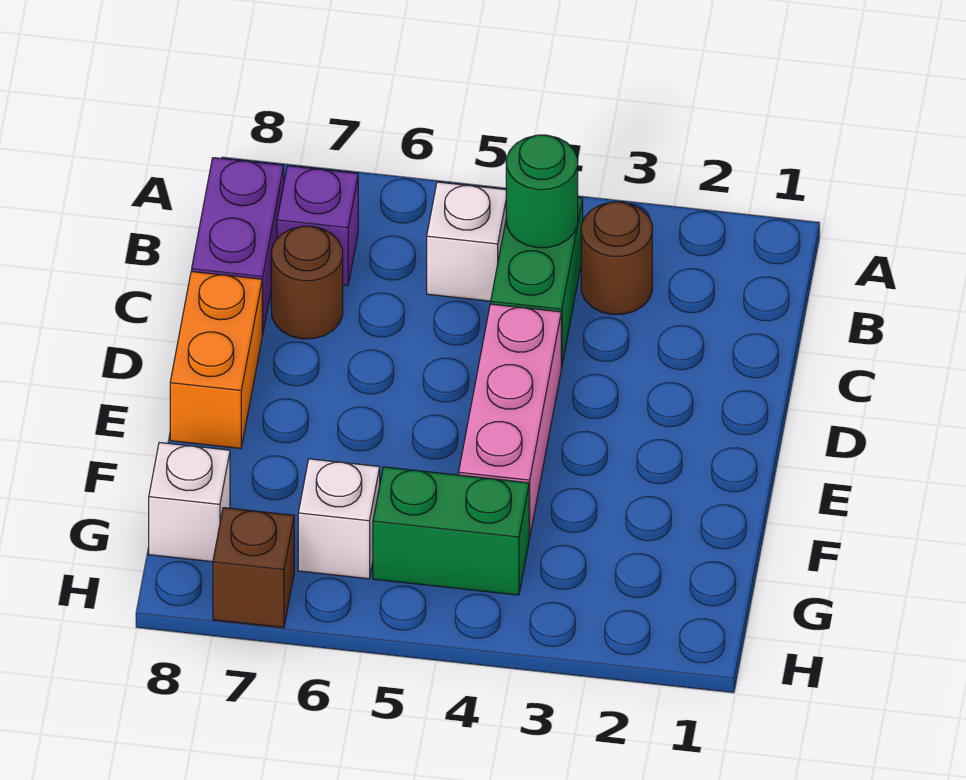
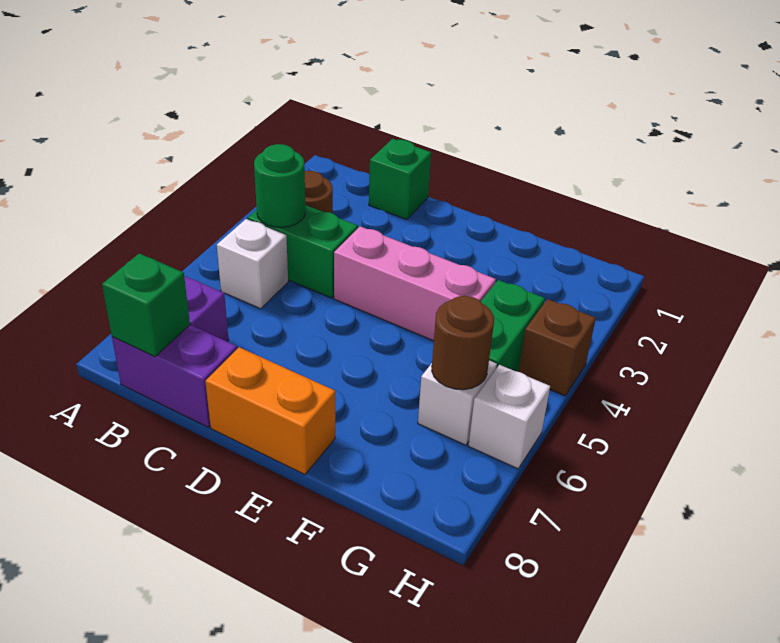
none -> green brick B8 level 2
none -> green brick C1 level 1
brown round brick C7 level 1 -> brown round brick G6 level 2
white brick G8 level 1 -> white brick H6 level 1
brown brick H7 level 1 -> brown brick H4 level 1

